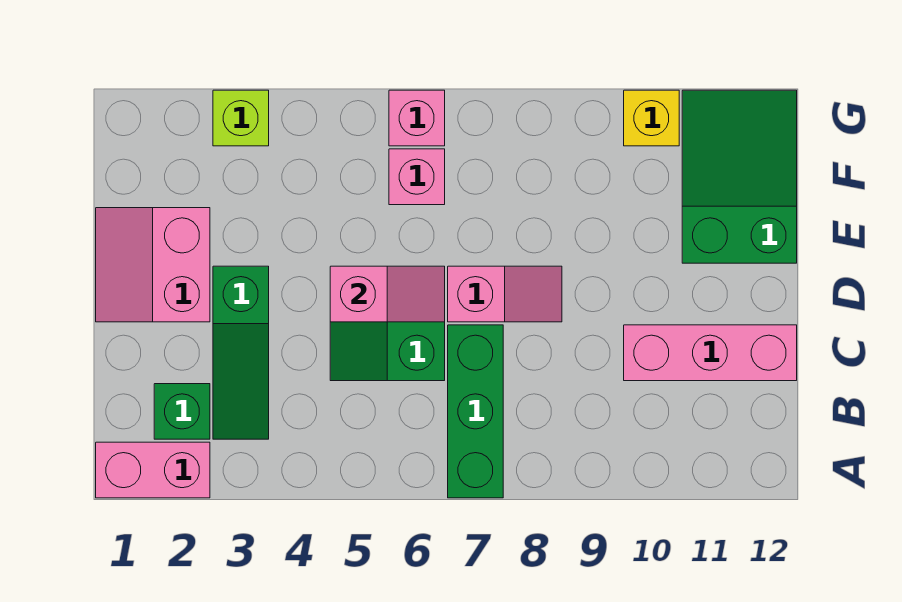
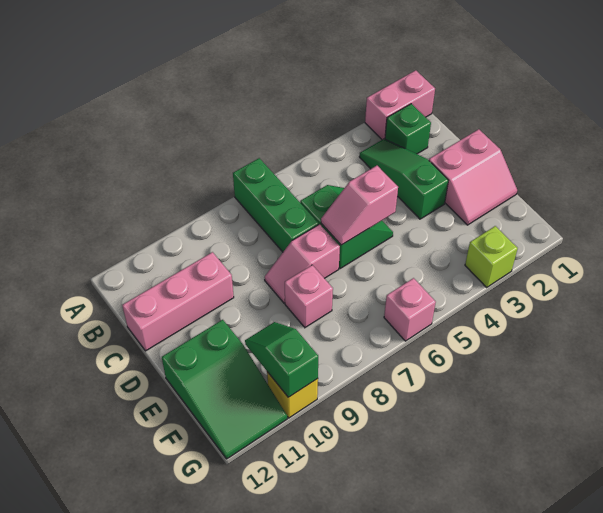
pink slope D1:E2 level 1 top 2 -> pink slope D1:E2 level 1 top D
pink brick F6 level 1 -> pink brick E8 level 1
none -> green slope F10:G10 level 2 top G

